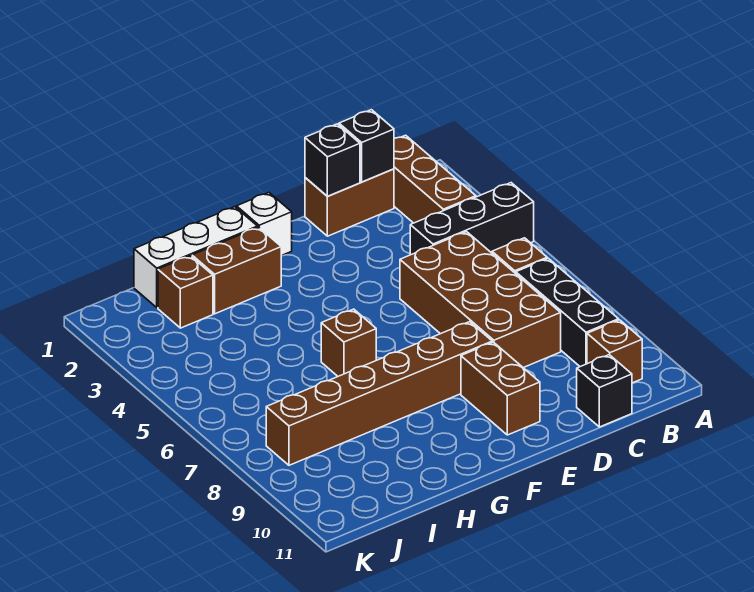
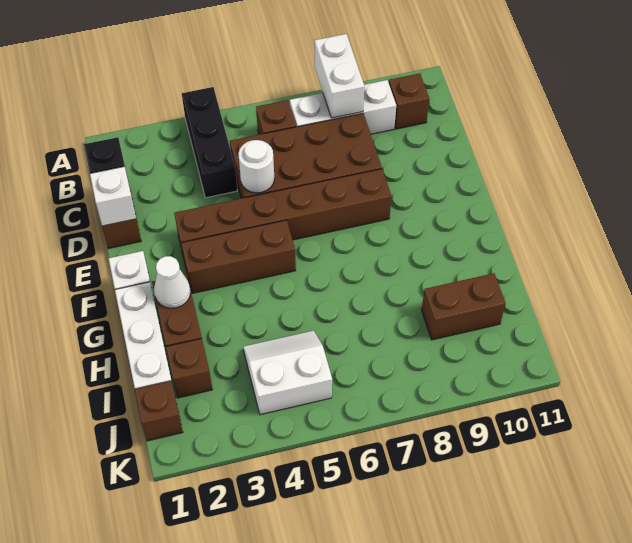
none -> white brick A8:B8 level 2
brown brick B1:B3 level 1 -> brown brick F3:F5 level 1
black brick B7:B9 level 1 -> white brick B7:B9 level 1
black brick C11 level 1 -> none
black brick D1 level 2 -> white brick D1 level 2
none -> white round brick D5 level 2
brown brick E8:J8 level 1 -> brown brick E3:E8 level 1
brown brick E9:E10 level 1 -> brown brick I9:I10 level 1
none -> white cone G2 level 2
brown brick G6 level 1 -> brown brick J1 level 1
none -> white slope I4:J5 level 1 top J

